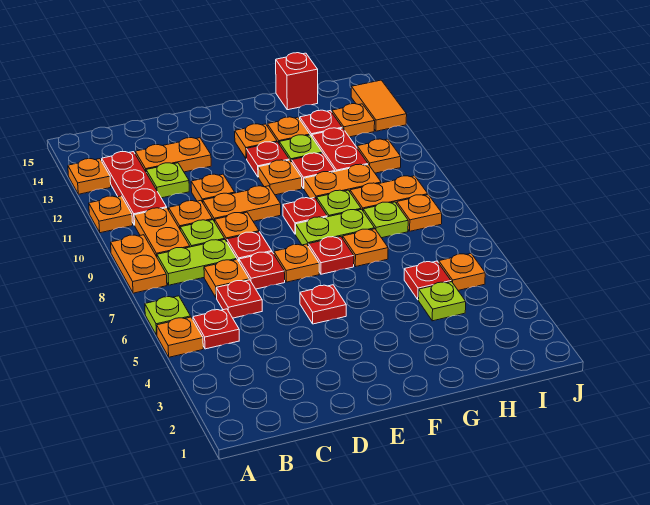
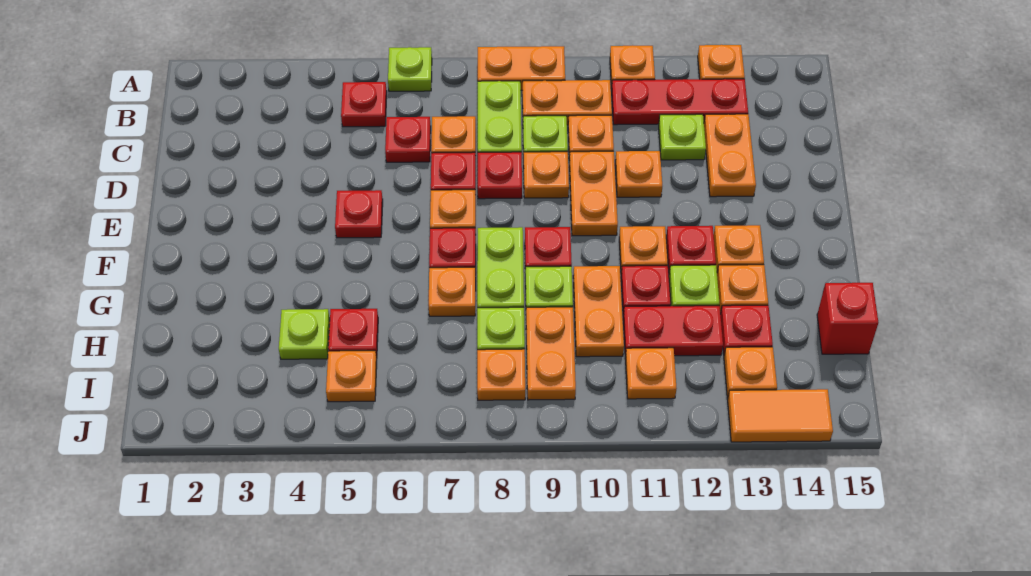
orange plate A5 level 1 -> none

